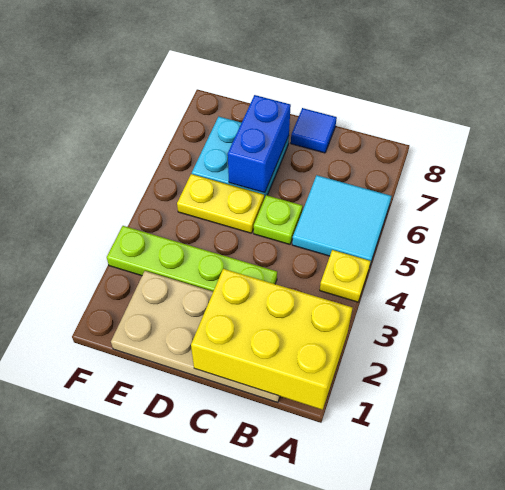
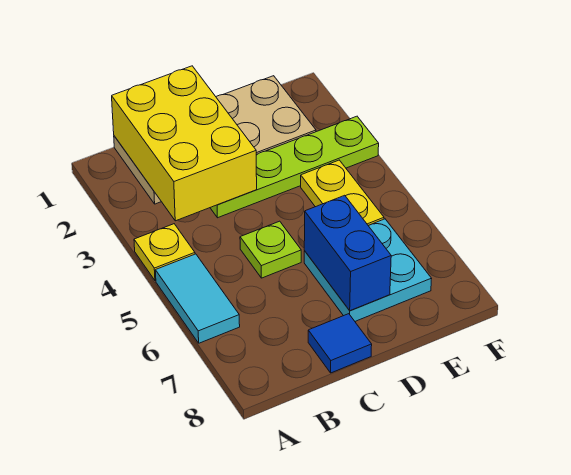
yellow brick A1:C2 level 2 -> yellow brick B1:C3 level 2
cyan tile A5:B6 level 1 -> cyan tile A5:A6 level 1
yellow plate D5:E5 level 1 -> yellow plate E4:E5 level 1

